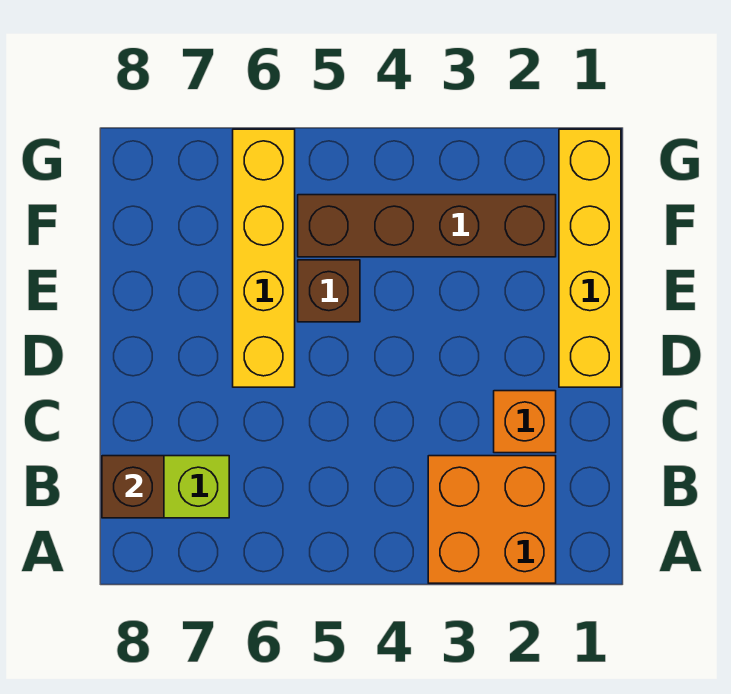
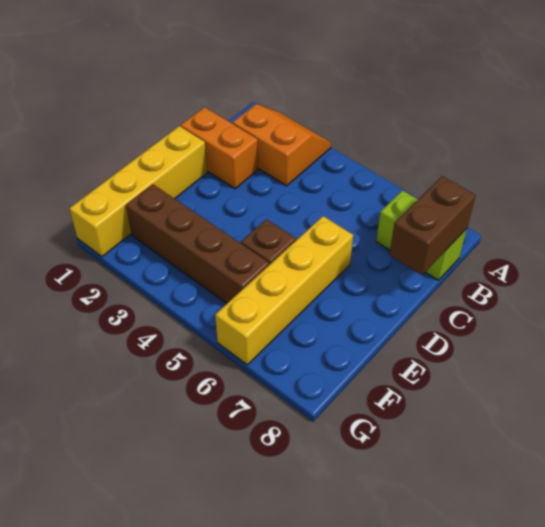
orange brick A2:B3 level 1 -> orange slope A2:B3 level 1 top B
brown brick B8 level 2 -> brown brick B8:C8 level 2
orange brick C2 level 1 -> orange brick C1:C2 level 1

